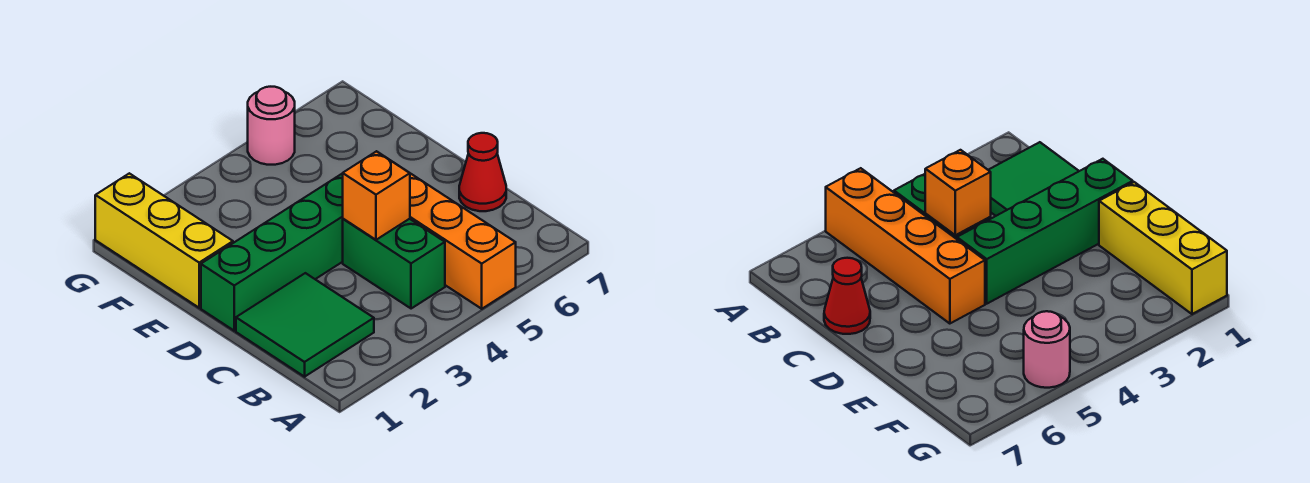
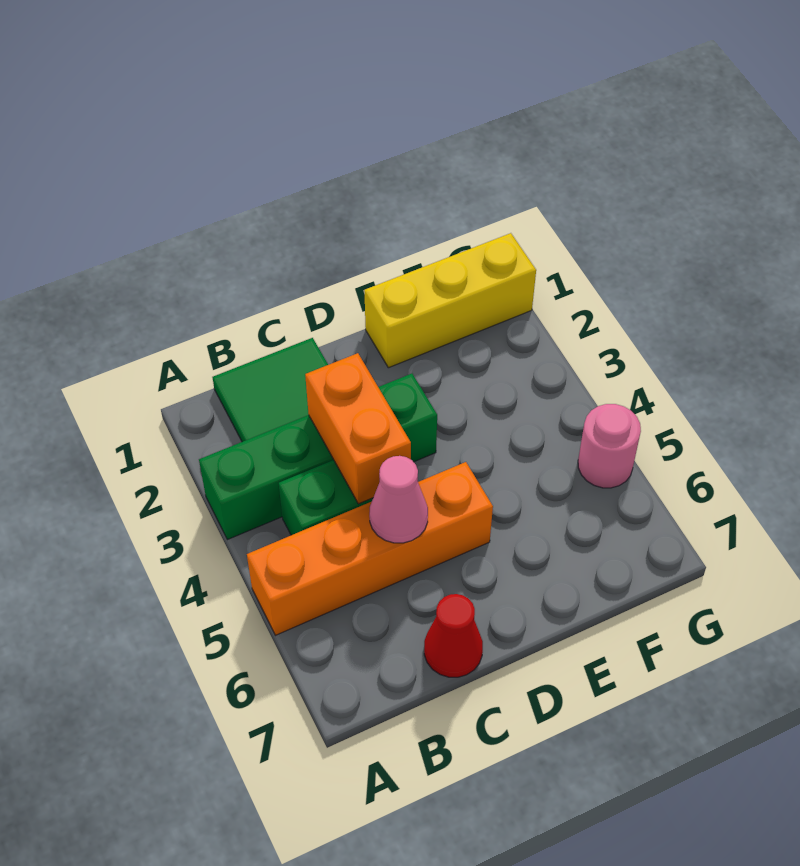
orange brick C4 level 2 -> orange brick C3:C4 level 2
none -> pink cone C5 level 2
green brick D1:D4 level 1 -> green brick A3:D3 level 1

